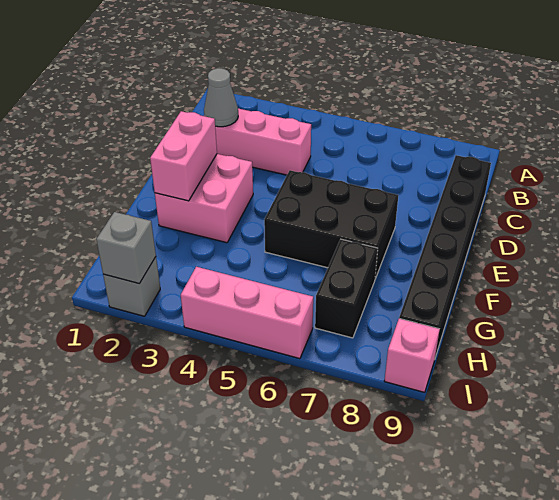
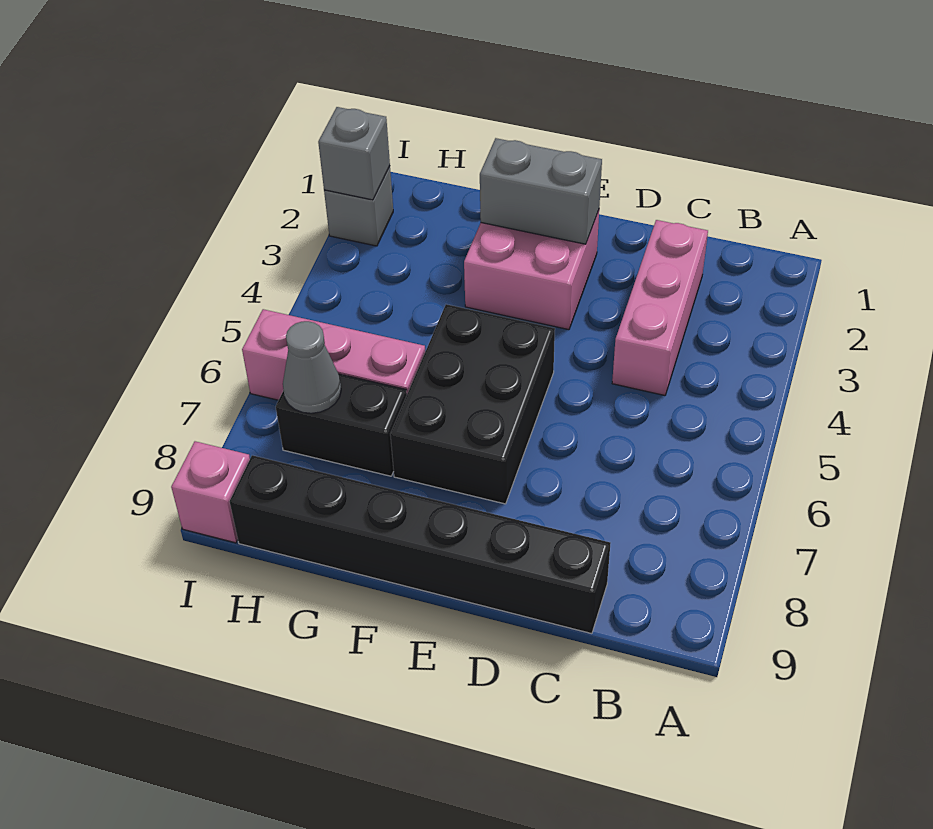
grey cone C2 level 2 -> grey cone H7 level 2
pink brick E2:F2 level 2 -> grey brick E2:F2 level 2
pink brick I4:I6 level 1 -> pink brick G6:I6 level 1

